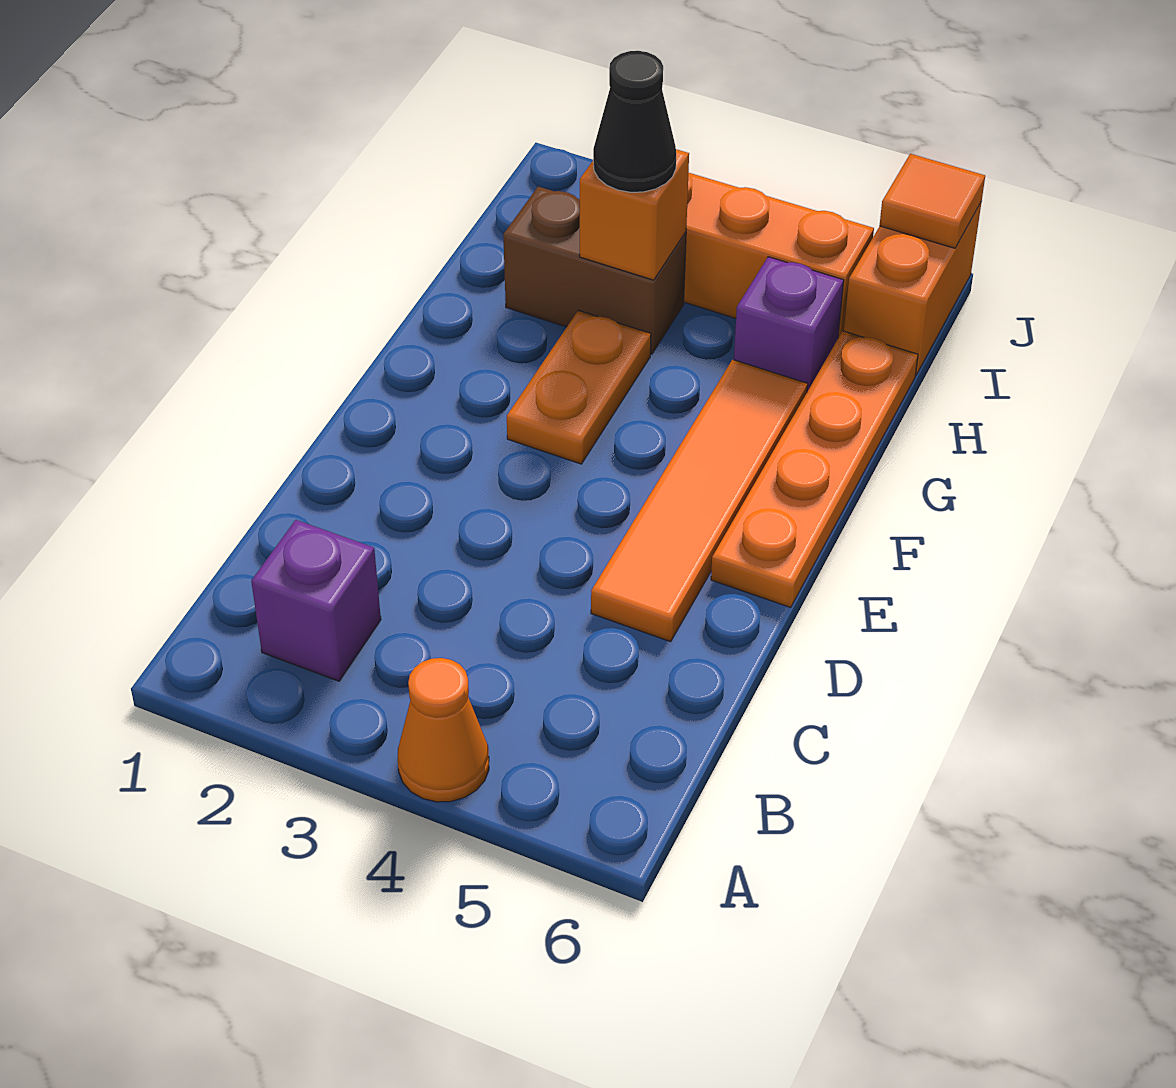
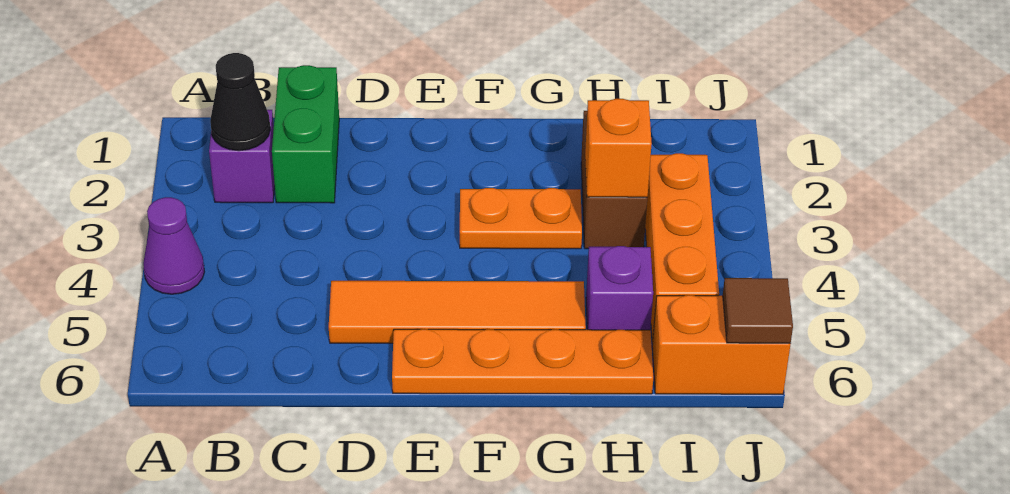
orange cone A4 level 1 -> purple cone A4 level 1
none -> green brick C1:C2 level 1
black cone H3 level 3 -> black cone B2 level 2
orange tile J6 level 2 -> brown tile J6 level 2

